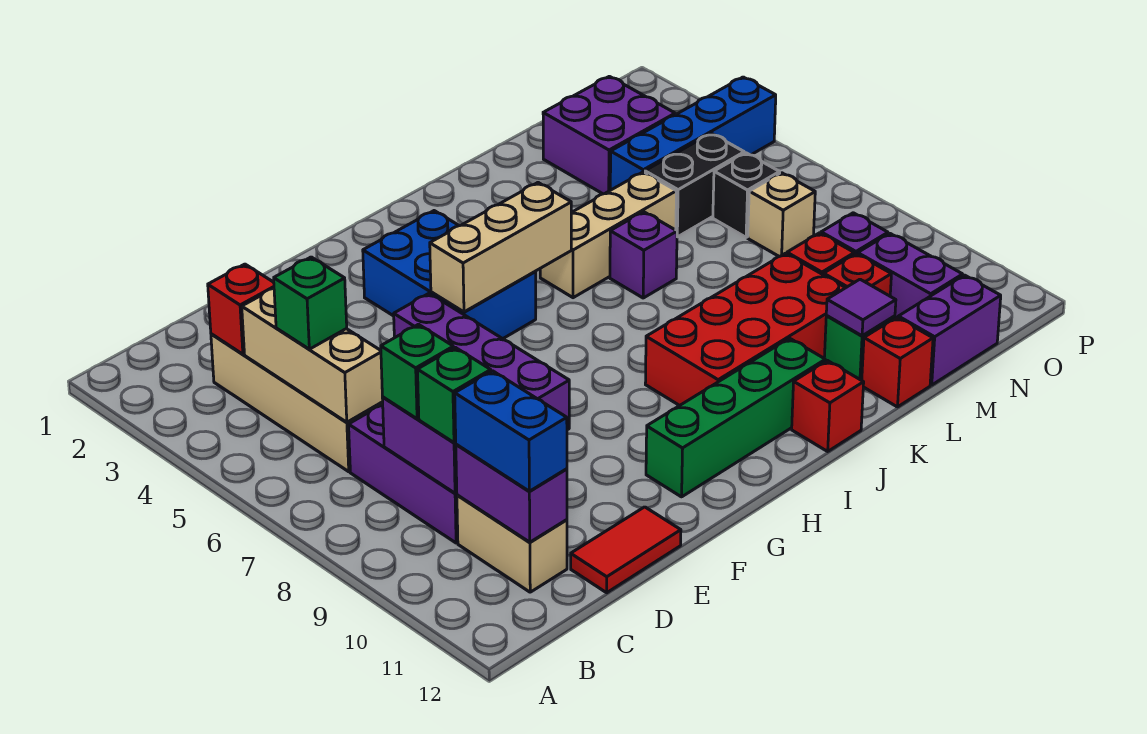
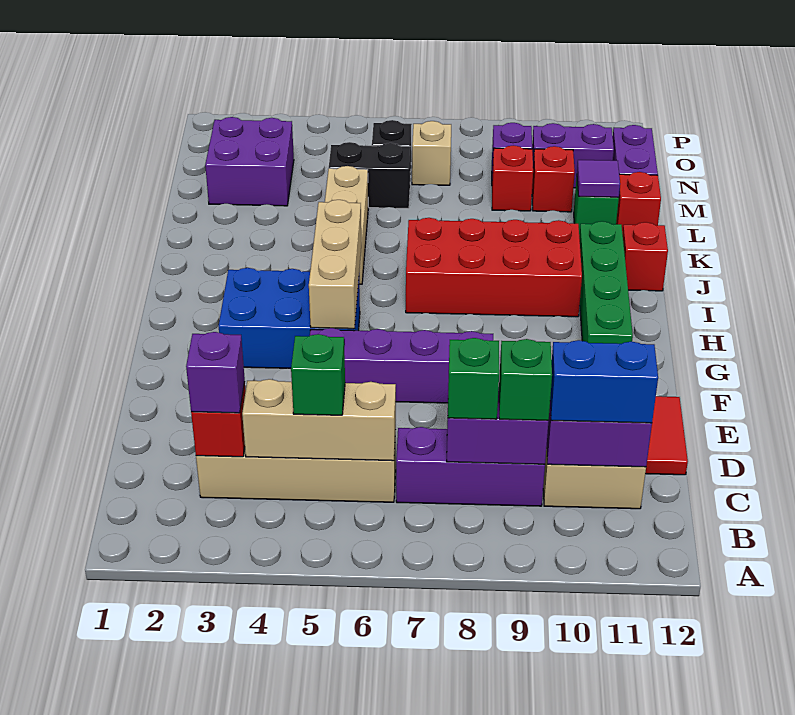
red brick I9:L10 level 1 -> red brick I7:J10 level 1
purple brick K6 level 1 -> purple brick C3 level 3
blue brick M4:P4 level 1 -> none
black brick M5:N5 level 1 -> black brick M5:M6 level 1

